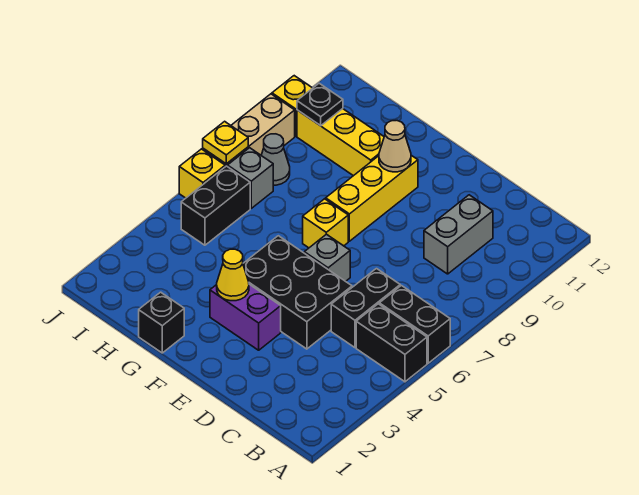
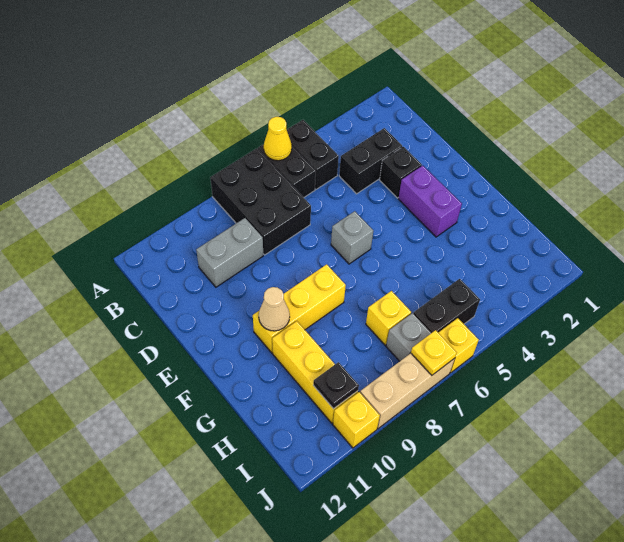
black brick C5:C6 level 1 -> black brick C3:C4 level 1
black brick D4:F5 level 1 -> black brick A7:C8 level 1
yellow cone F3 level 2 -> yellow cone A6 level 2
yellow brick F7 level 1 -> yellow brick H7 level 1
black brick G1 level 1 -> black brick D3 level 1
grey cone I8 level 1 -> none

